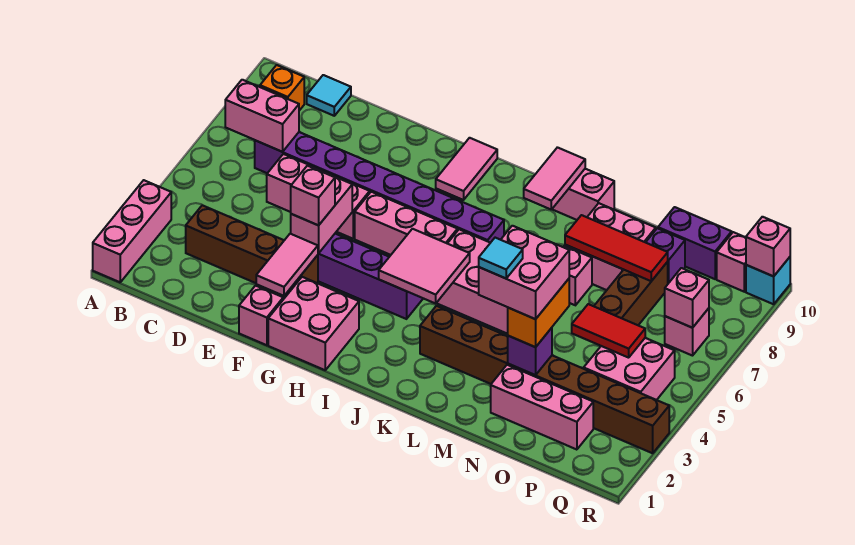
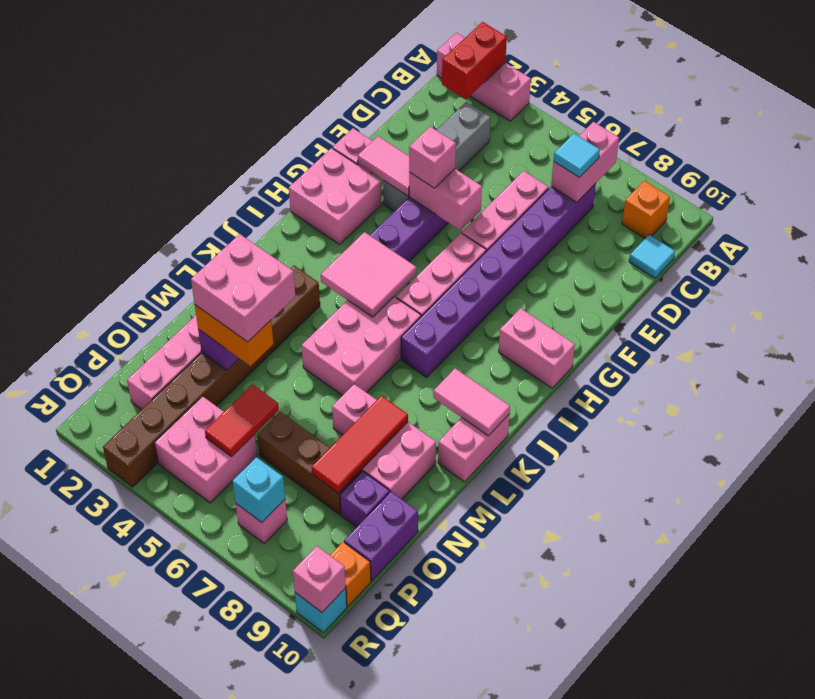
none -> red brick A2:B2 level 2
brown brick C3:F3 level 1 -> grey brick C3:F3 level 1
pink tile H9:H10 level 1 -> pink brick H9:H10 level 1
cyan tile M3 level 5 -> cyan tile C7 level 3
pink brick Q7 level 2 -> cyan brick Q7 level 2
pink brick Q10 level 1 -> orange brick Q10 level 1

